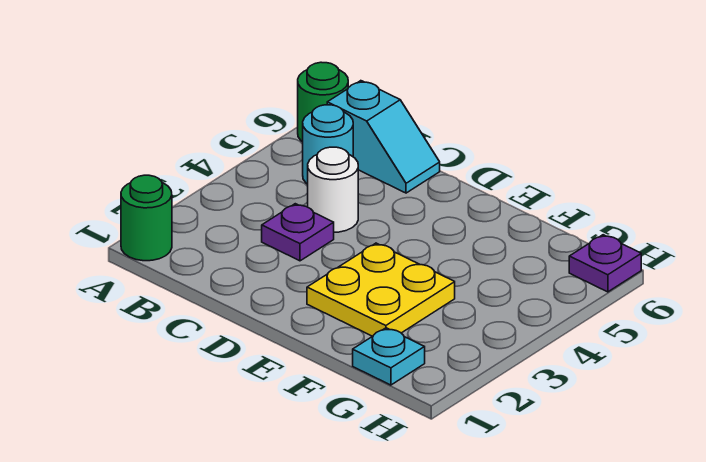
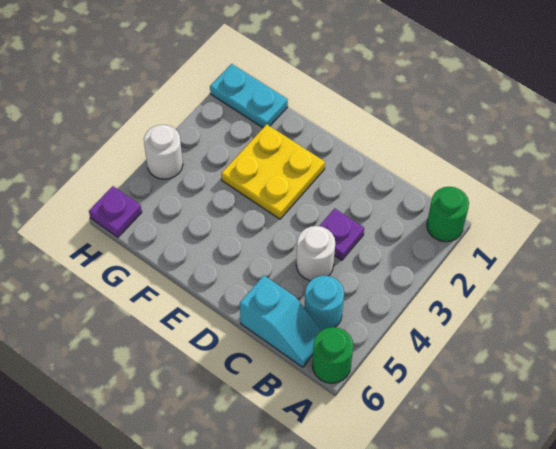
cyan slope B6:C6 level 1 top B -> cyan slope B6:C6 level 1 top C
cyan plate G1 level 1 -> cyan plate G1:H1 level 1
none -> white round brick H4 level 1

